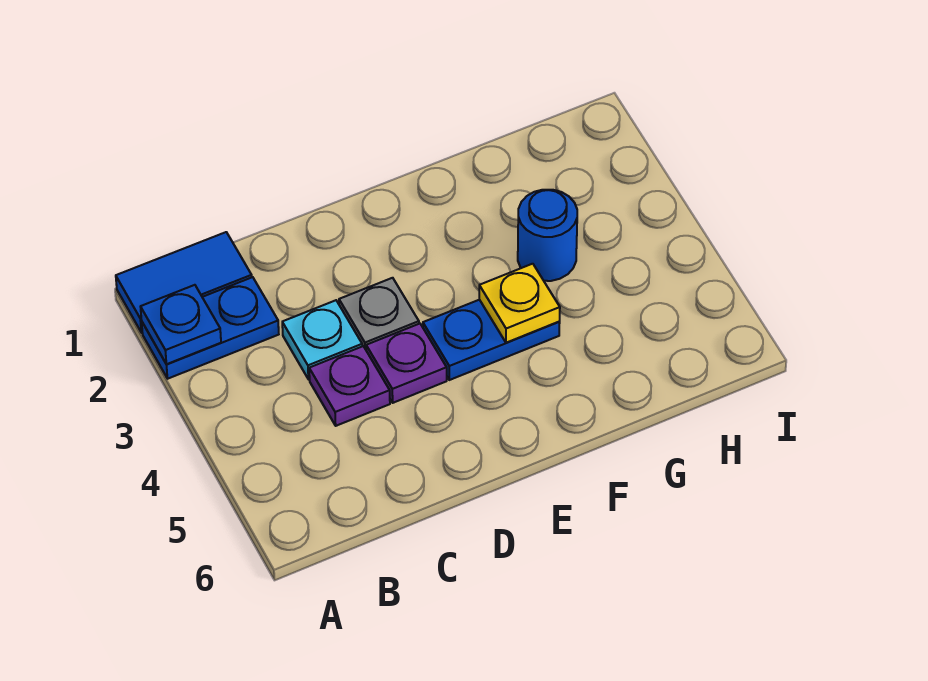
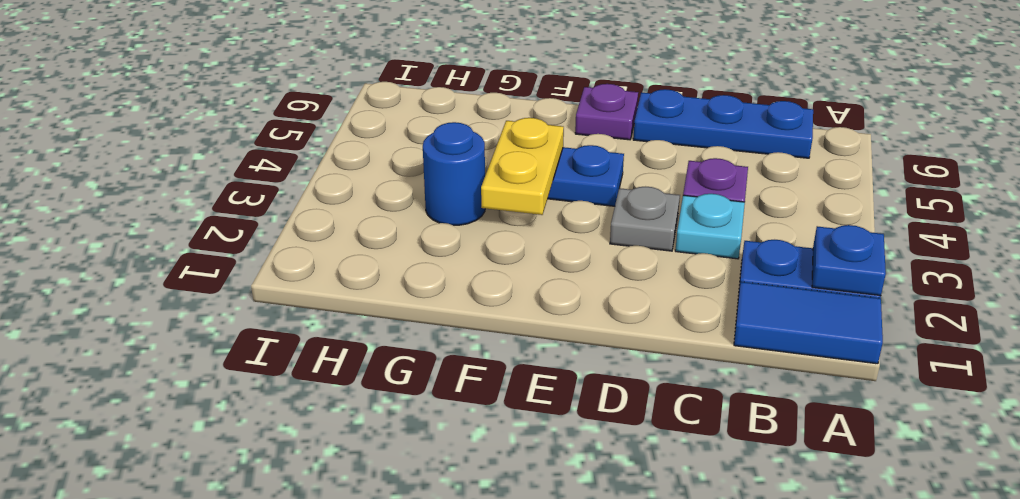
none -> blue plate B6:D6 level 1
purple plate D4 level 1 -> purple plate E6 level 1
yellow plate F4 level 2 -> yellow plate F3:F4 level 2

